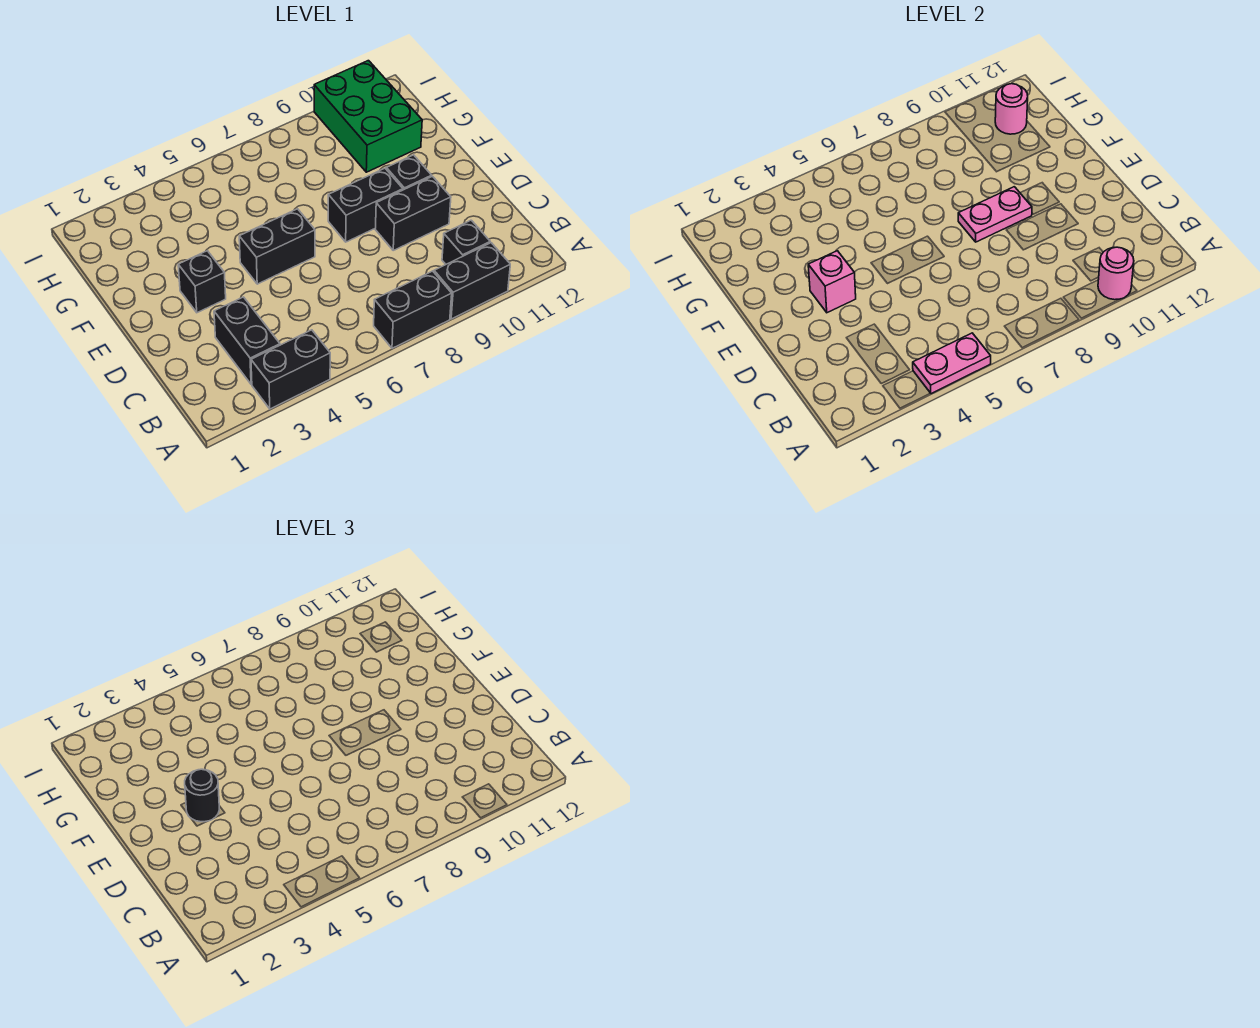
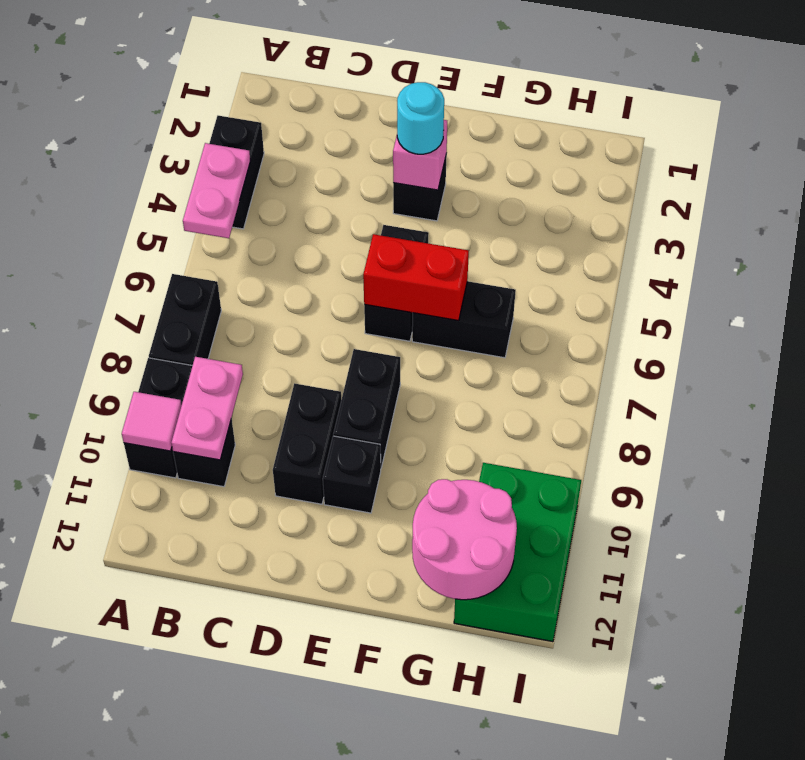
pink round brick A10 level 2 -> pink tile A10 level 2
black brick B3:C3 level 1 -> black brick F6:G6 level 1
black round brick E3 level 3 -> cyan round brick E3 level 3
none -> red brick E6:F6 level 2
pink plate E8:E9 level 2 -> pink plate B9:B10 level 2
green brick G10:I11 level 1 -> green brick H10:I12 level 1
pink round brick H11 level 2 -> pink round brick G11:H12 level 2

